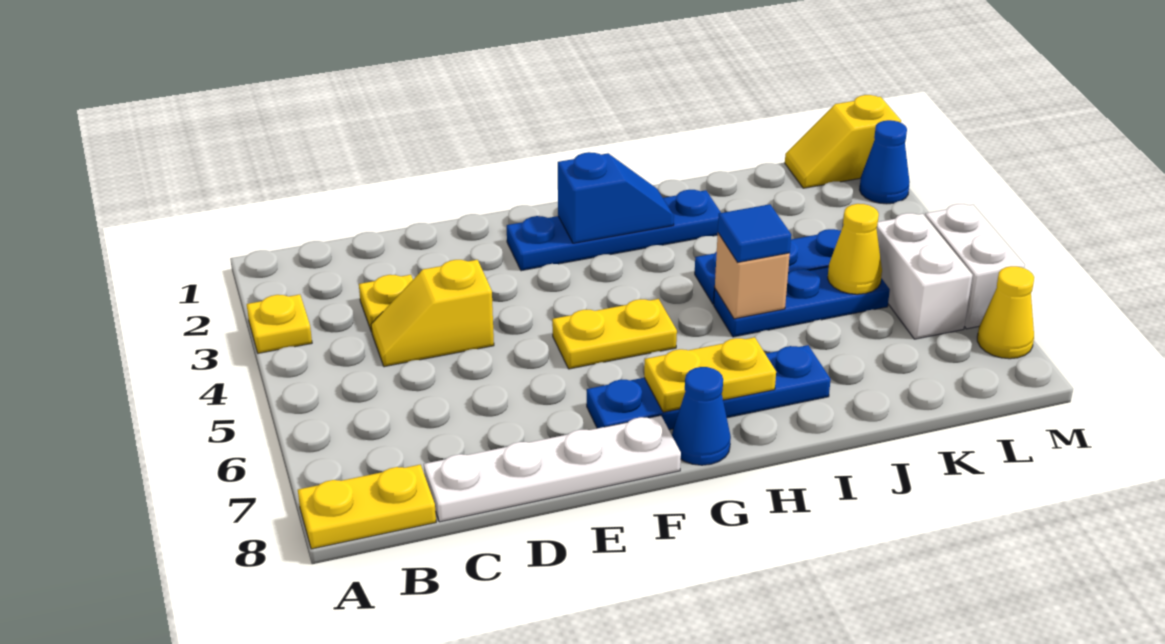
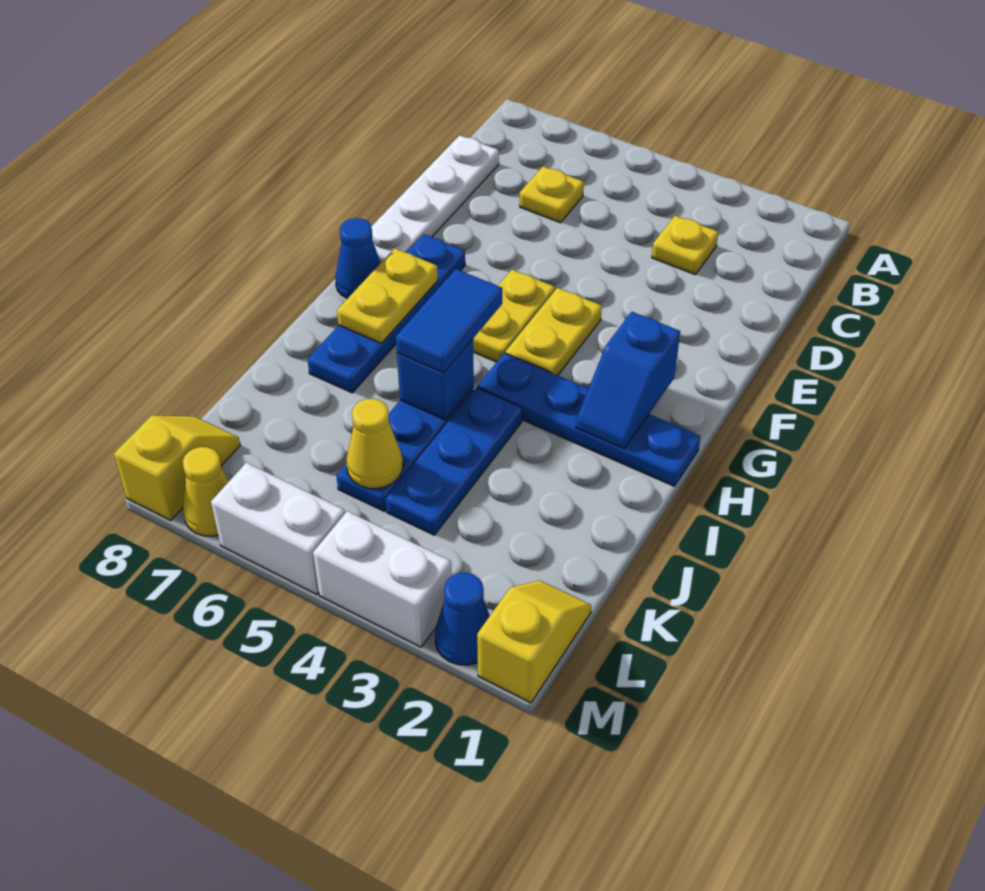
yellow plate A3 level 1 -> yellow plate C6 level 1
yellow plate A8:B8 level 1 -> yellow plate F4:G4 level 1
yellow slope C4:D4 level 1 top D -> yellow slope L8:M8 level 1 top M
blue plate F2:I2 level 1 -> blue plate H1:H4 level 1
tan brick I5 level 2 -> blue brick I5 level 2
blue tile I5 level 3 -> blue tile H5:I5 level 3
white brick L5:L6 level 1 -> white brick M3:M4 level 1

